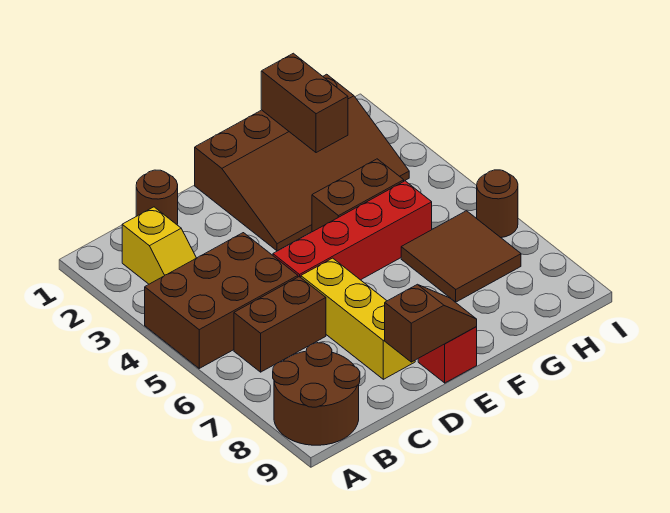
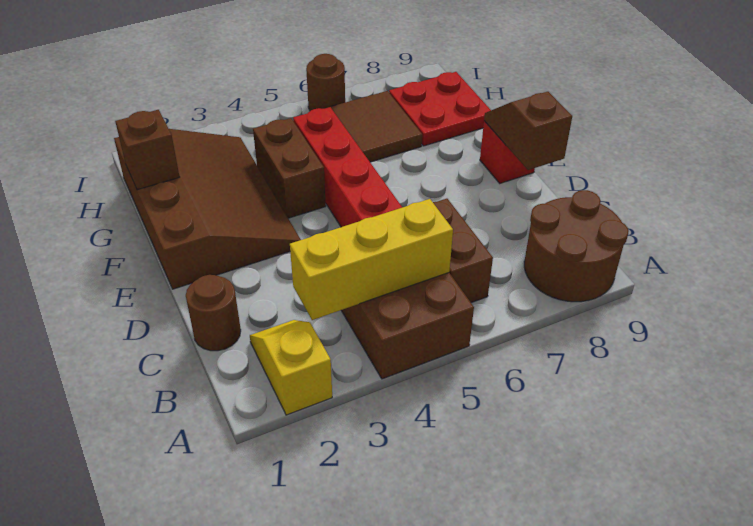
yellow slope B2:B3 level 1 top 2 -> yellow slope A2:B2 level 1 top A
yellow brick D6:D8 level 1 -> yellow brick B3:B5 level 2
brown brick G1:G2 level 2 -> brown brick G1 level 2
none -> red plate G8:H9 level 1

